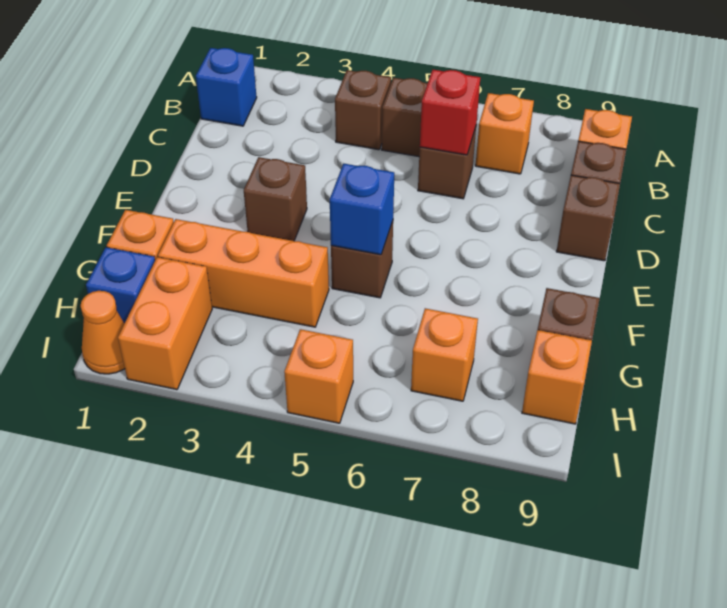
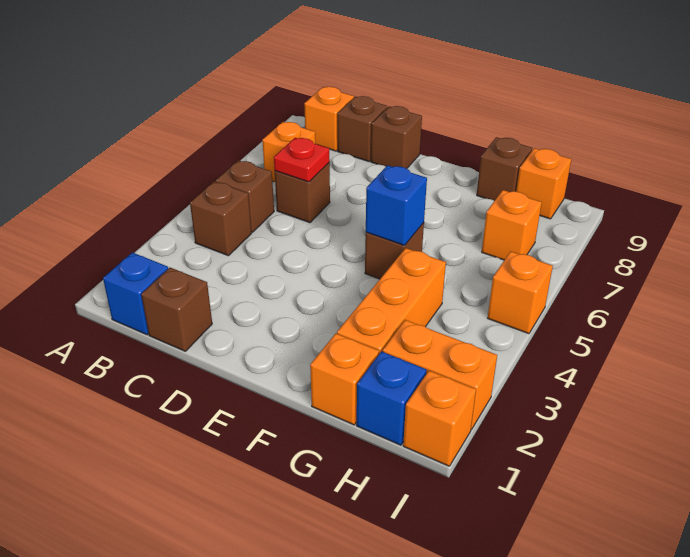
red brick C6 level 2 -> red plate C6 level 2
brown brick E3 level 1 -> brown brick C1 level 1
orange cone I1 level 1 -> orange brick I1 level 1

